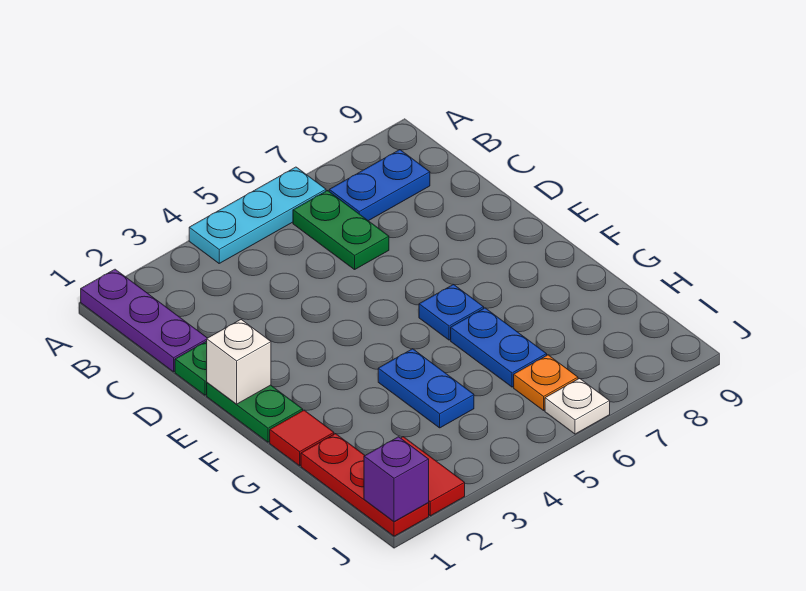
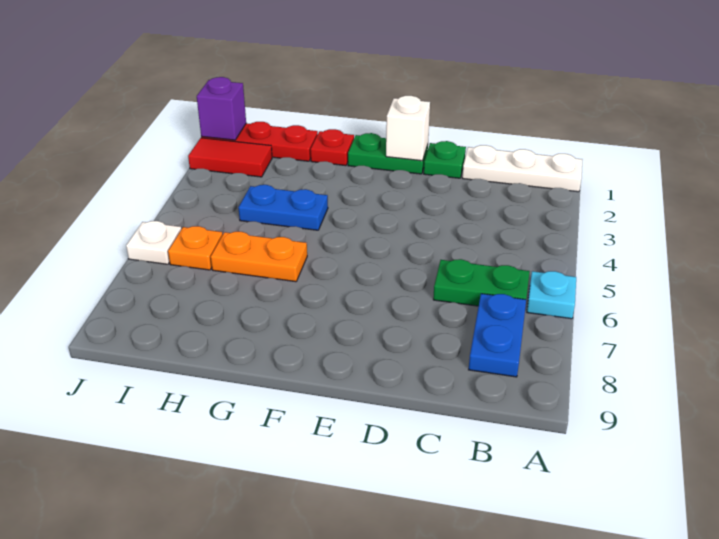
purple plate A1:C1 level 1 -> white plate A1:C1 level 1
cyan plate A4:A6 level 1 -> cyan plate A6 level 1
blue plate F6 level 1 -> none
red tile G1 level 1 -> red plate G1 level 1
blue plate G6:H6 level 1 -> orange plate G6:H6 level 1

